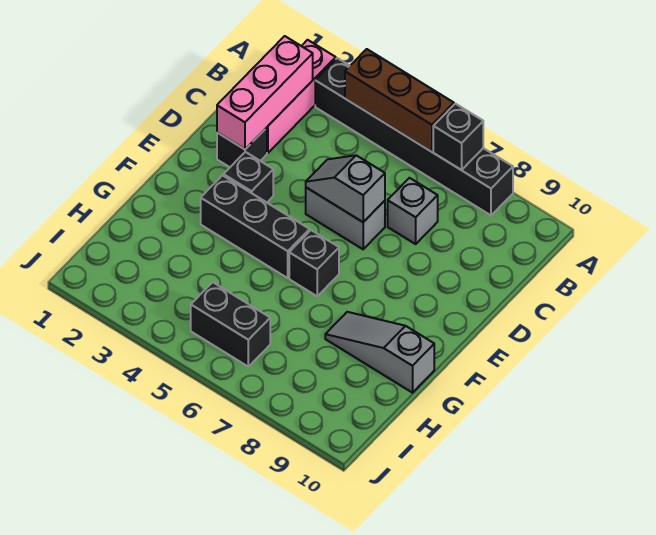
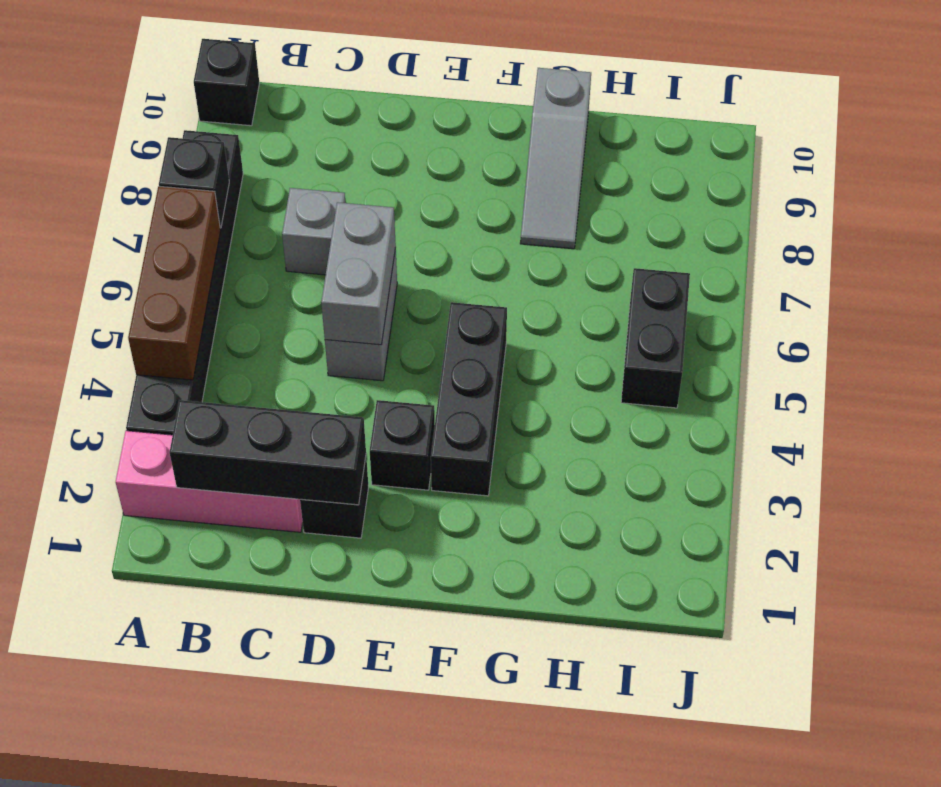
pink brick B2:D2 level 2 -> black brick B2:D2 level 2
grey slope D5:D6 level 2 top 6 -> grey brick D5:D6 level 2
black brick F6 level 1 -> black brick A10 level 1

